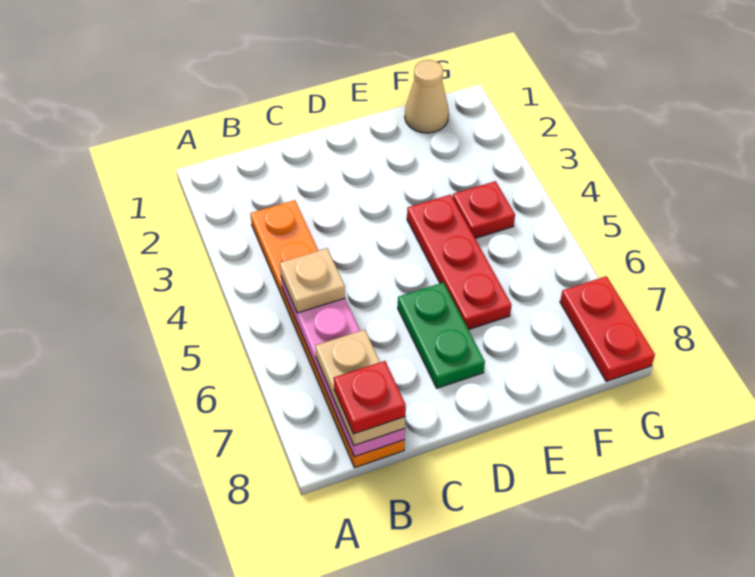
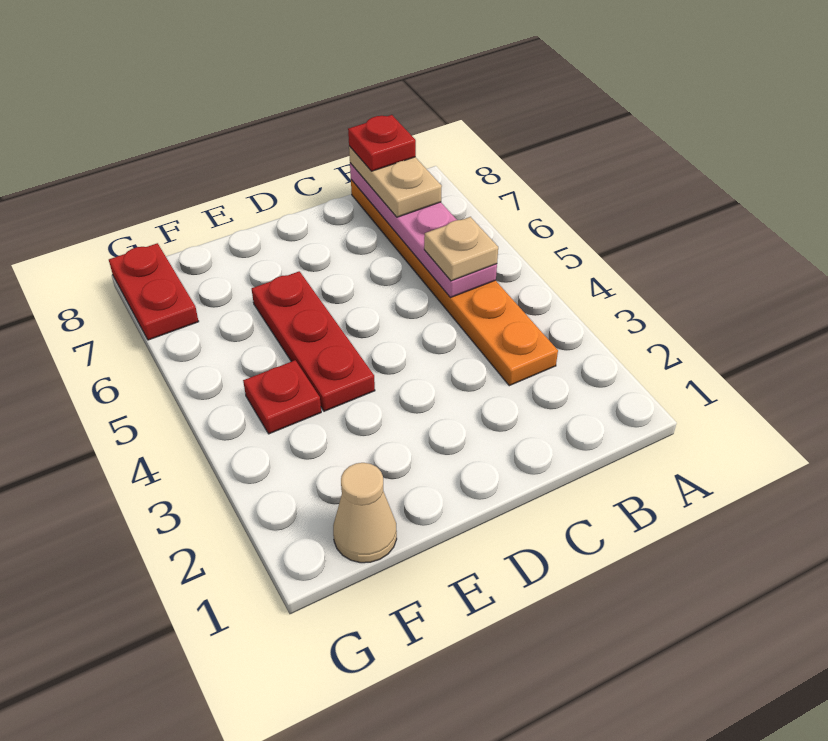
green plate D6:D7 level 1 -> none

